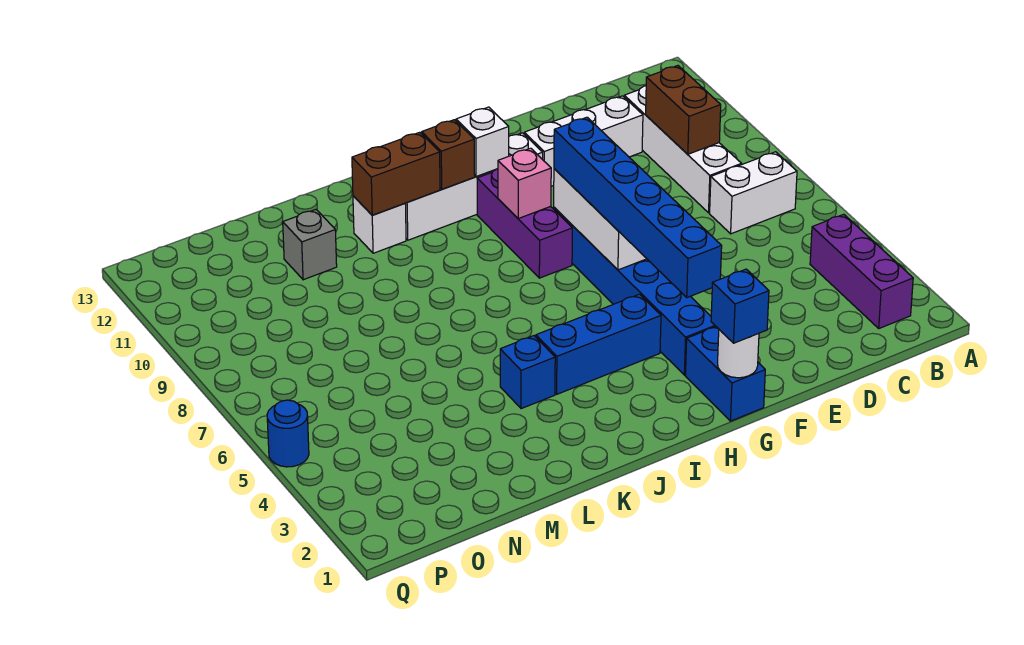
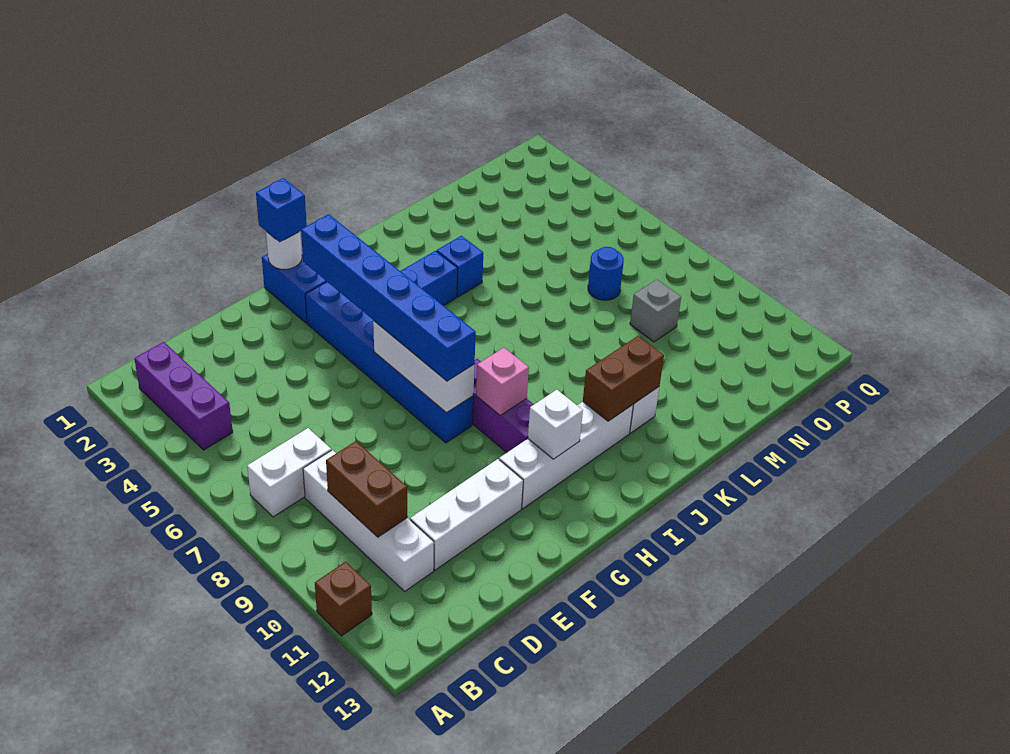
brown brick I11 level 2 -> brown brick A11 level 1
grey brick M11 level 1 -> grey brick N9 level 1
blue round brick Q5 level 1 -> blue round brick N7 level 1

